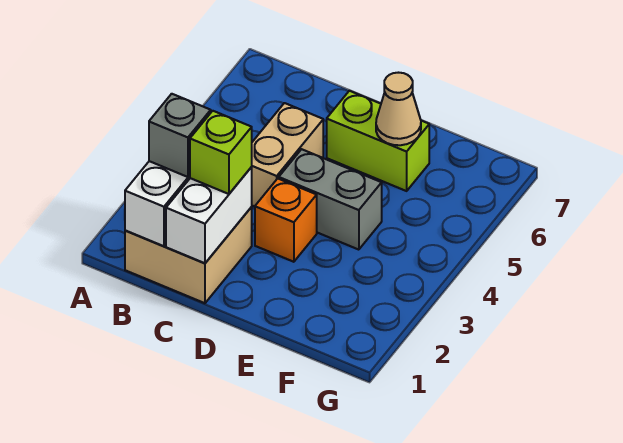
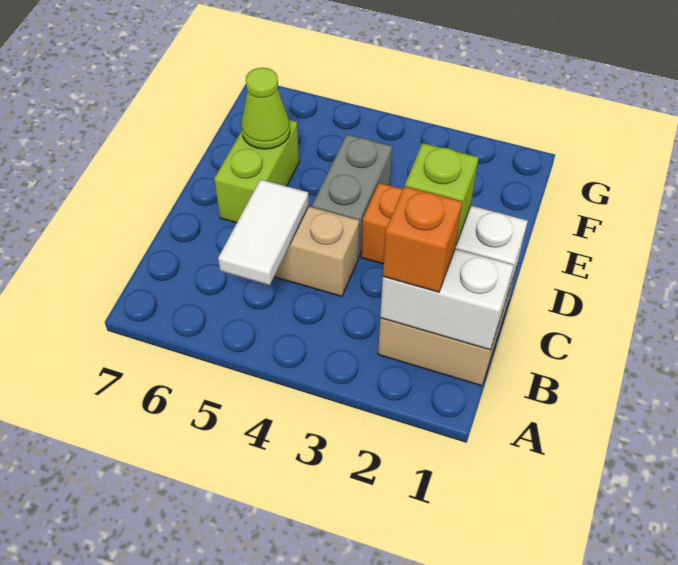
grey brick B2 level 3 -> orange brick B2 level 3
none -> white tile B5:C5 level 2
tan cone E6 level 2 -> lime cone E6 level 2

